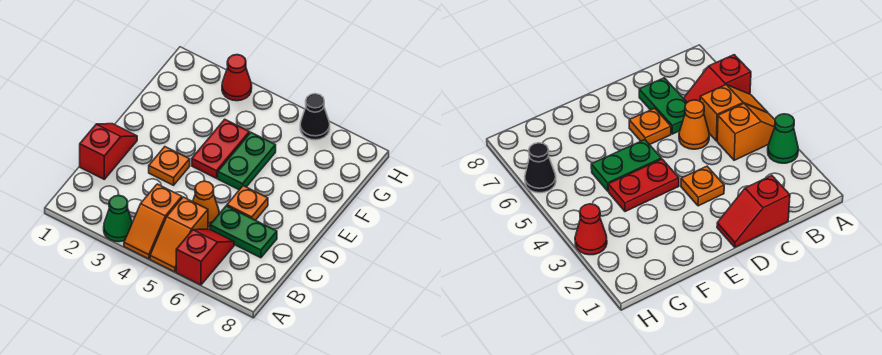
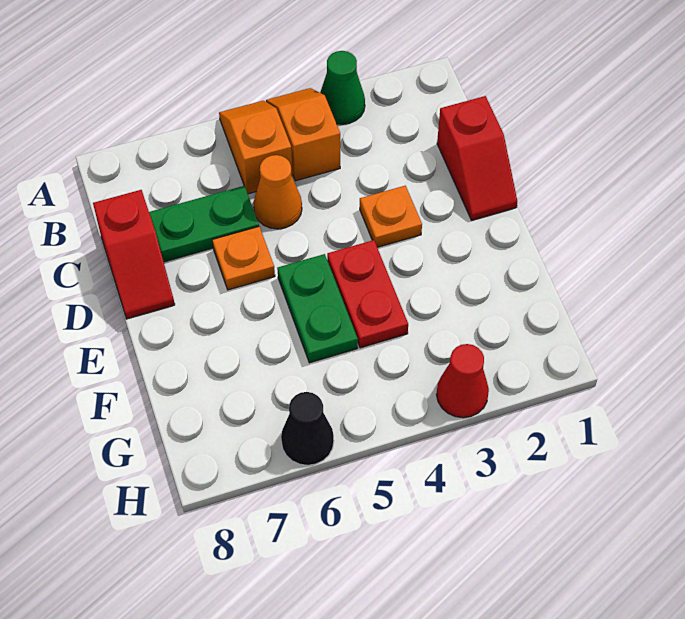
red slope A6:B6 level 1 top A -> red slope C8:D8 level 1 top C

